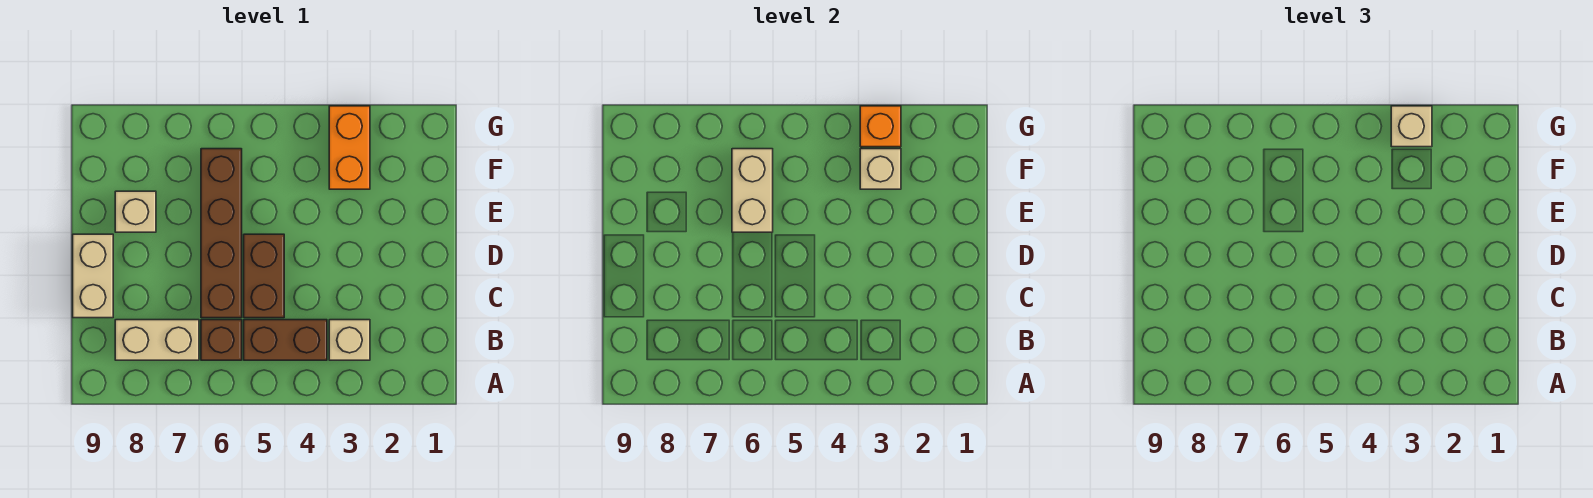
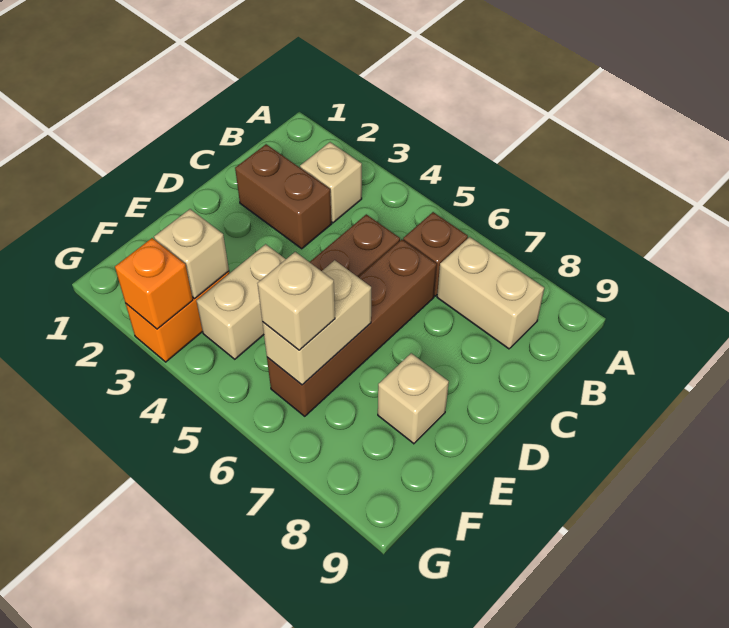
brown brick B4:B5 level 1 -> brown brick C2:C3 level 1
tan brick C9:D9 level 1 -> tan brick E4:F4 level 1
tan brick G3 level 3 -> tan brick F6 level 3

